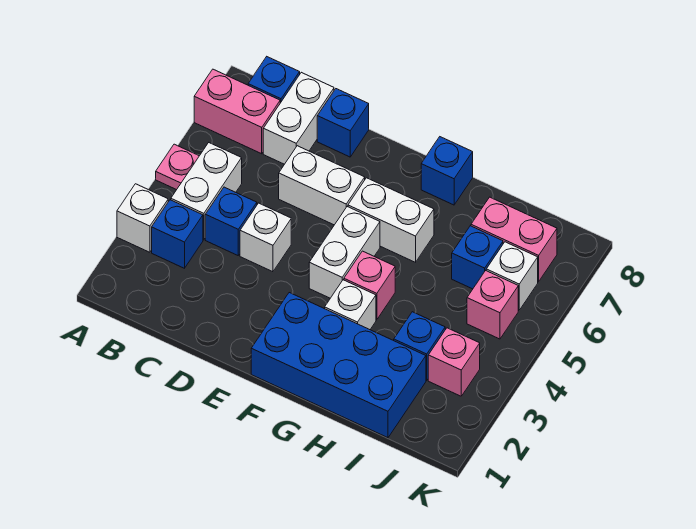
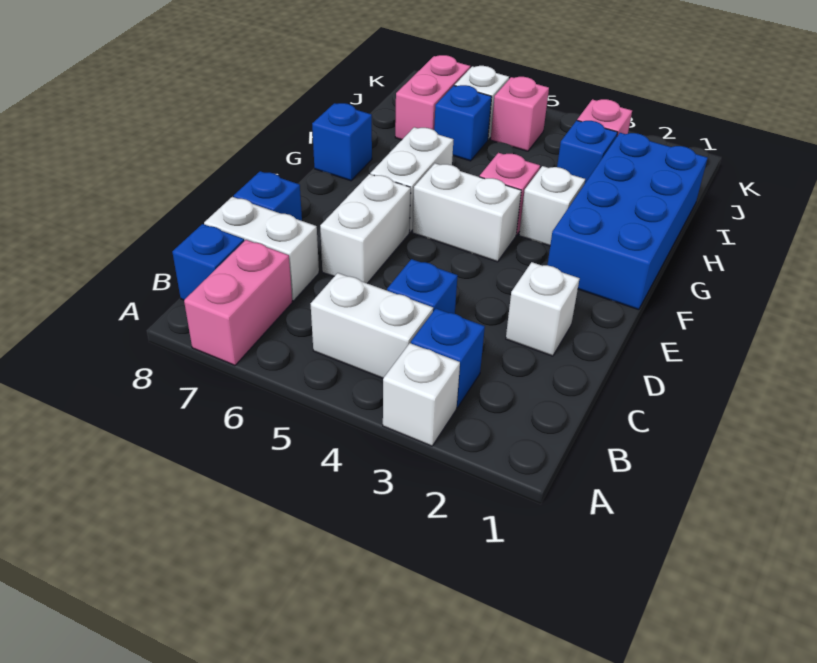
pink plate A5 level 1 -> none
white brick D4 level 1 -> white brick D2 level 1

